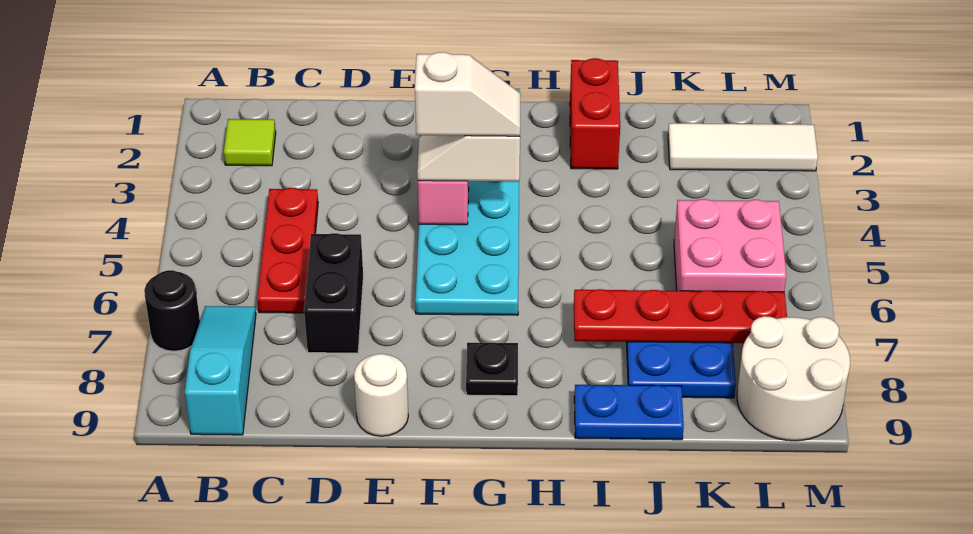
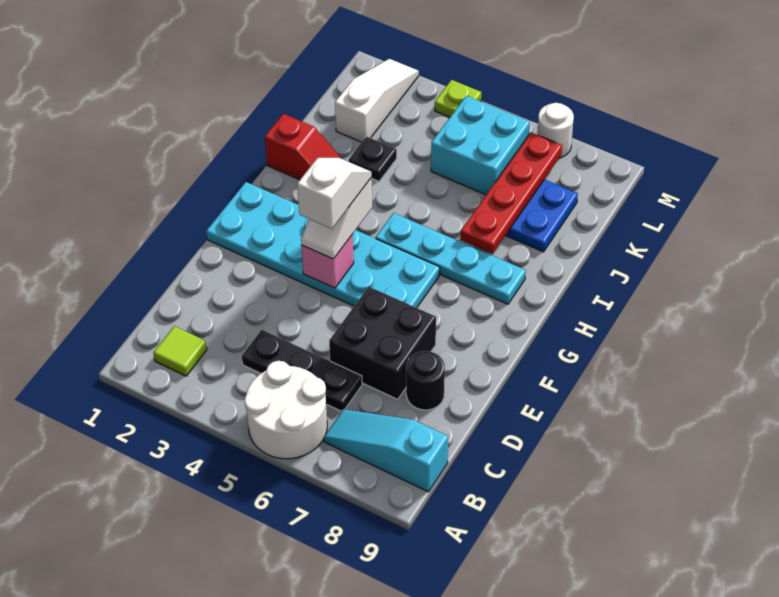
black round brick A7 level 1 -> black round brick D8 level 1
red plate C4:C6 level 1 -> black plate C4:C6 level 1
black brick D6:D7 level 1 -> black brick D6:E7 level 1
white round brick E9 level 1 -> white round brick M7 level 1
black plate G8 level 1 -> black plate J3 level 1
none -> cyan plate H5:H8 level 1
red brick I1:I2 level 1 -> red slope I1:I2 level 1 top 1
blue plate I9:J9 level 1 -> none
white tile K2:M2 level 1 -> white slope K2:M2 level 1 top K
pink brick K5:L6 level 1 -> cyan brick K5:L6 level 1
white round brick L8:M9 level 1 -> white round brick A5:B6 level 1
none -> lime plate M4 level 1

